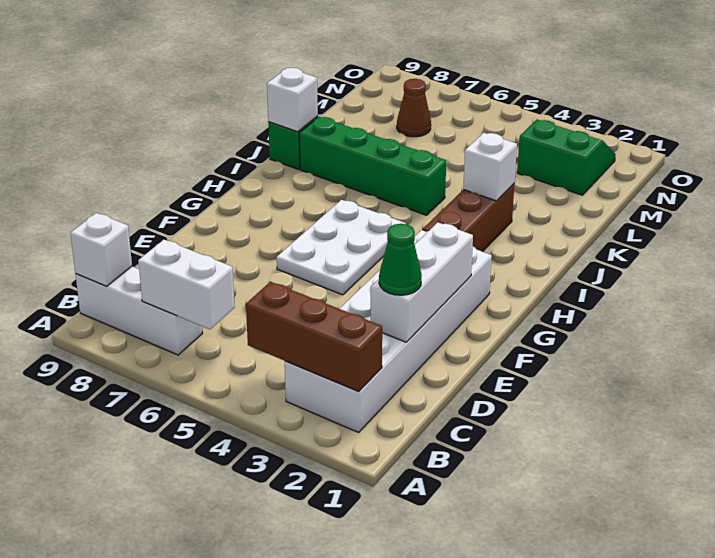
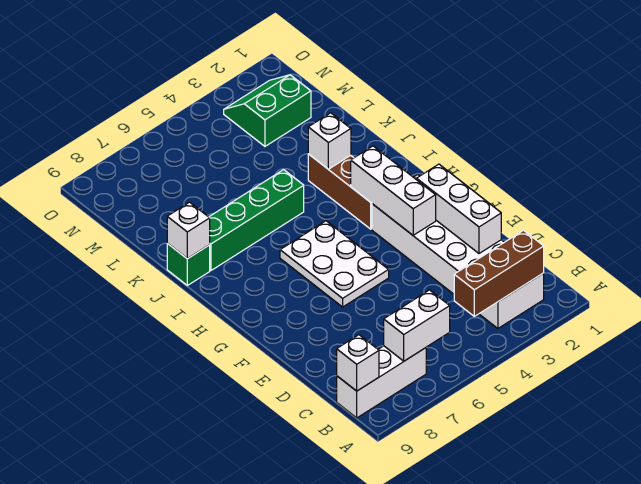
green cone D2 level 3 -> none
none -> white brick F3:H3 level 2
brown cone M7 level 1 -> none

